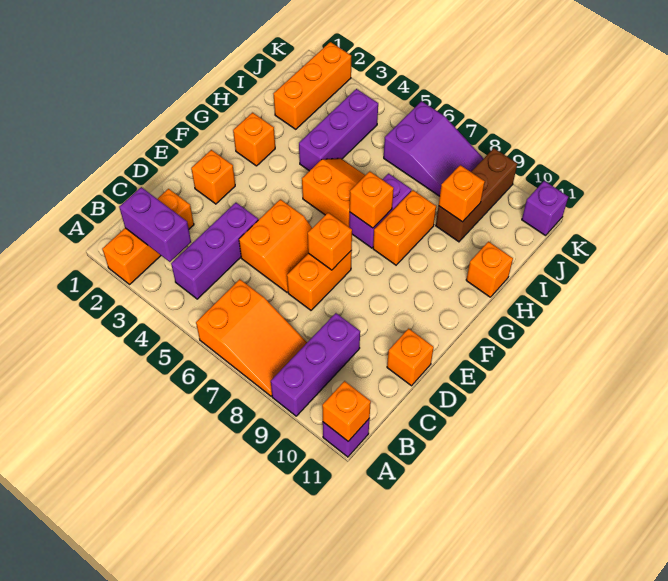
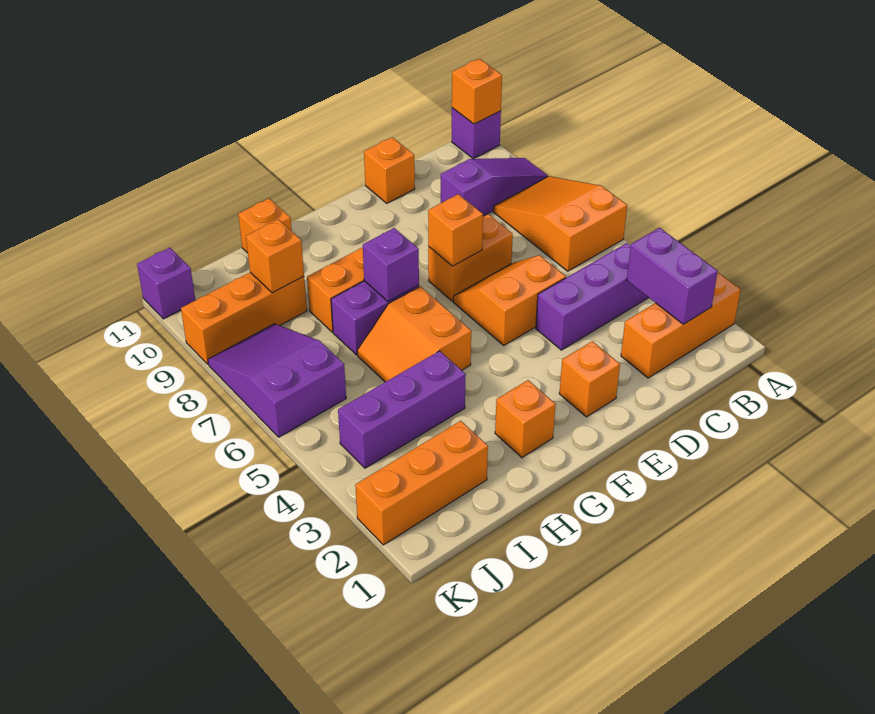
purple brick A9:C9 level 1 -> purple slope A9:C9 level 1 top C
orange brick G7 level 2 -> purple brick G7 level 2
brown brick I9:K9 level 1 -> orange brick I9:K9 level 1

